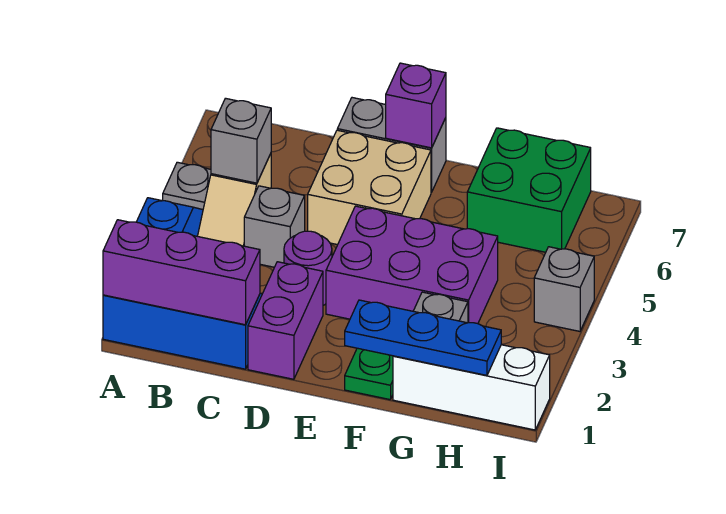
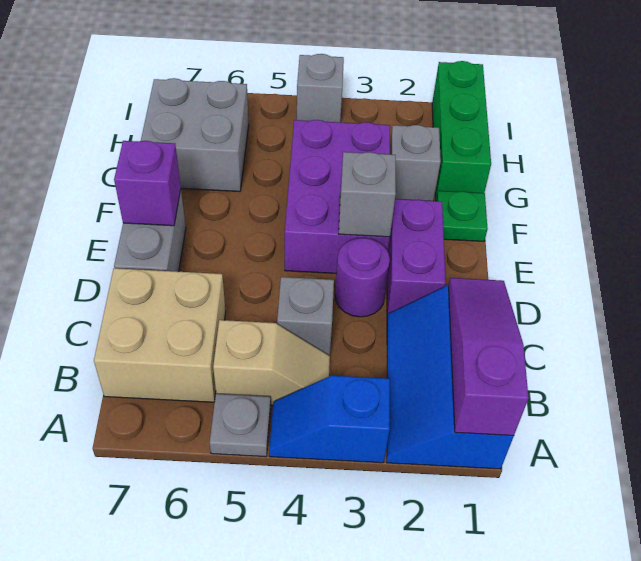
purple brick A1:C1 level 2 -> purple slope A1:C1 level 2 top A
grey brick B5 level 2 -> grey brick E3 level 2
purple brick D1:D2 level 1 -> purple brick D2:E2 level 1
tan brick D5:E6 level 1 -> tan brick B6:C7 level 1
blue plate F1:H1 level 2 -> none
white brick G1:I1 level 1 -> green brick G1:I1 level 1
green brick G6:H7 level 1 -> grey brick G6:H7 level 1

